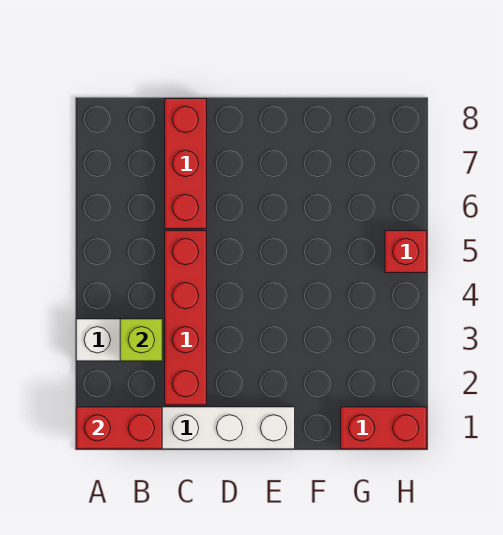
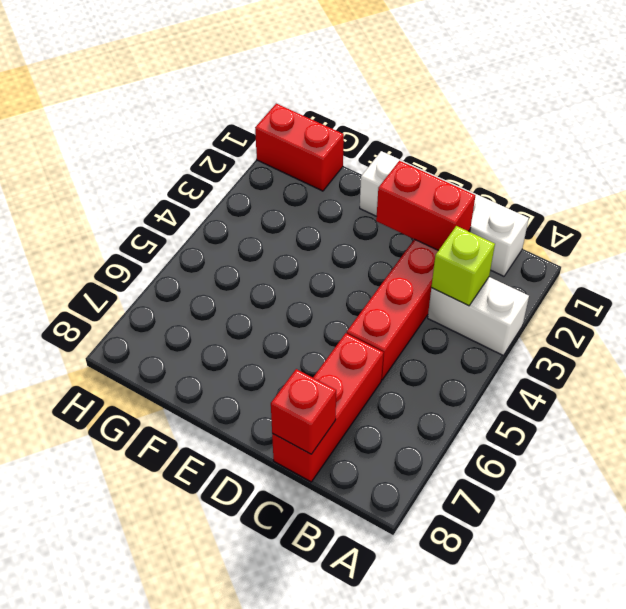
red brick A1:B1 level 2 -> red brick C2:D2 level 2
red brick H5 level 1 -> red brick C8 level 2

